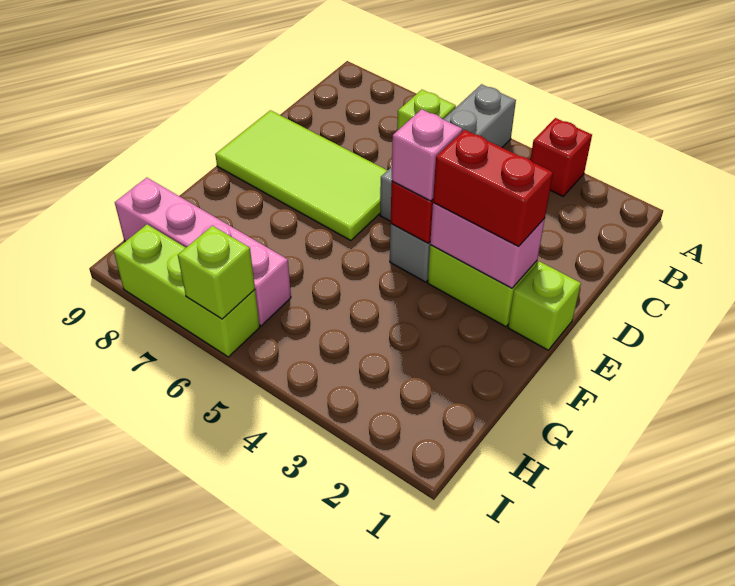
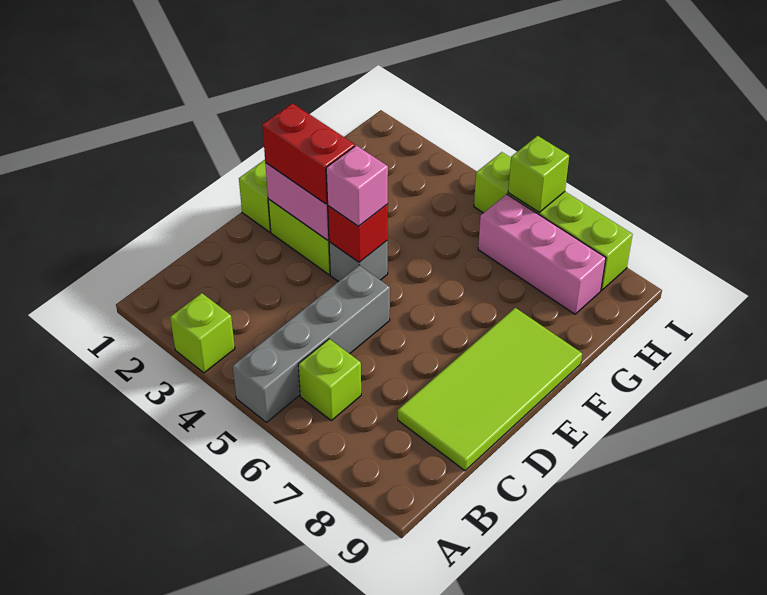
red brick A3 level 1 -> lime brick A3 level 1
lime tile D6:E9 level 1 -> lime tile C8:F9 level 1
pink brick H6:H9 level 1 -> pink brick H6:H8 level 1
lime brick I6:I8 level 1 -> lime brick I5:I8 level 1

